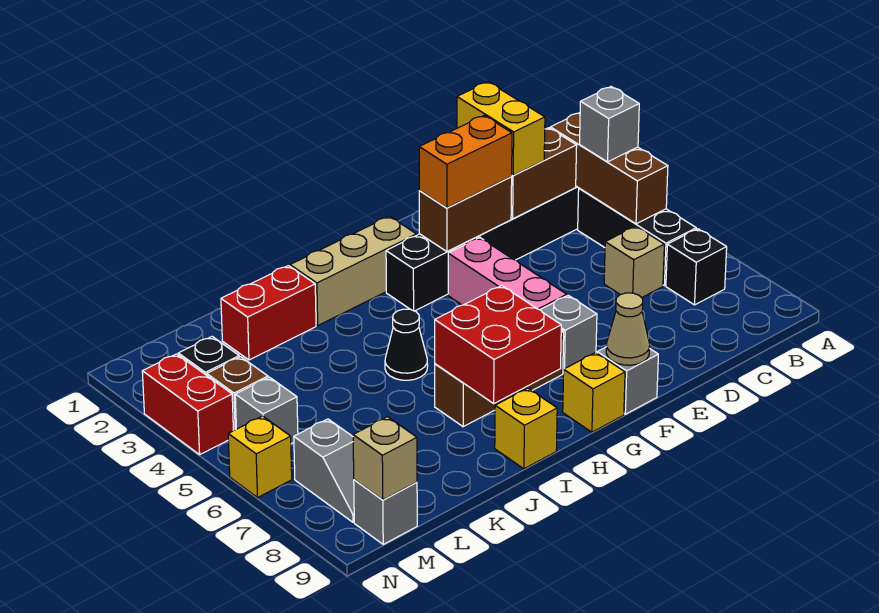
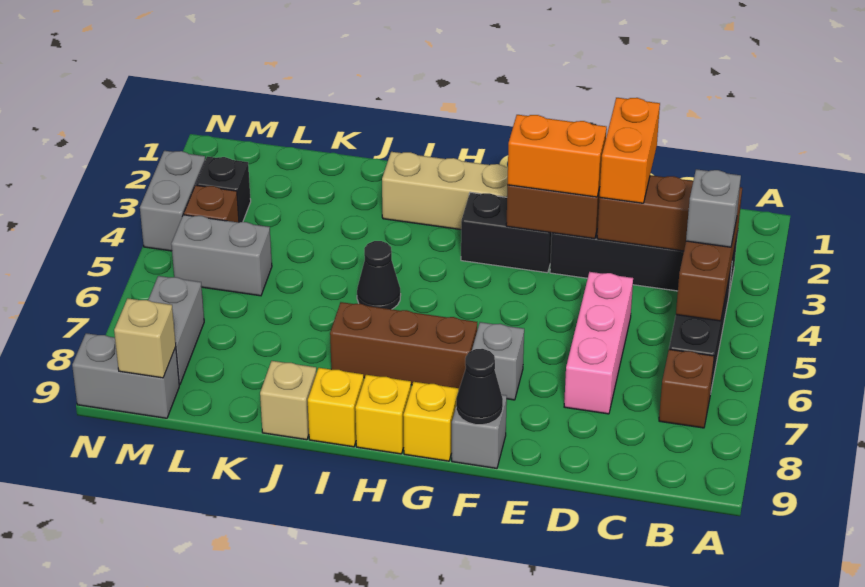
black brick B7 level 1 -> brown brick B7 level 1
tan brick C6 level 1 -> tan brick J9 level 1
yellow brick D2:D3 level 3 -> orange brick D2:D3 level 3
pink brick F4:F6 level 1 -> pink brick D5:D7 level 1
tan cone F9 level 2 -> black cone F9 level 2
red brick H7:I8 level 2 -> none
red brick J2:K2 level 1 -> none
grey brick M5 level 1 -> grey brick L5:M5 level 1
grey slope M7:M8 level 1 top 7 -> grey brick M7:M8 level 1
grey brick M9 level 1 -> grey brick M9:N9 level 1
red brick N3:N4 level 1 -> grey brick N3:N4 level 1
yellow brick N6 level 1 -> yellow brick H9 level 1

